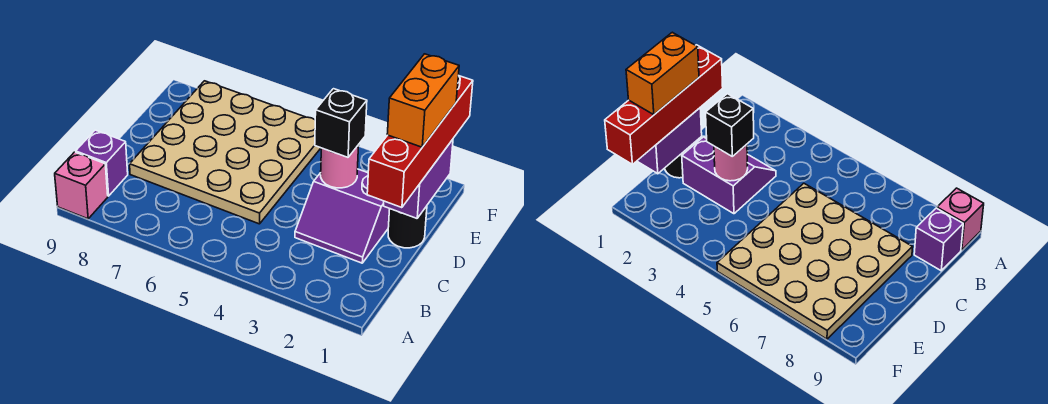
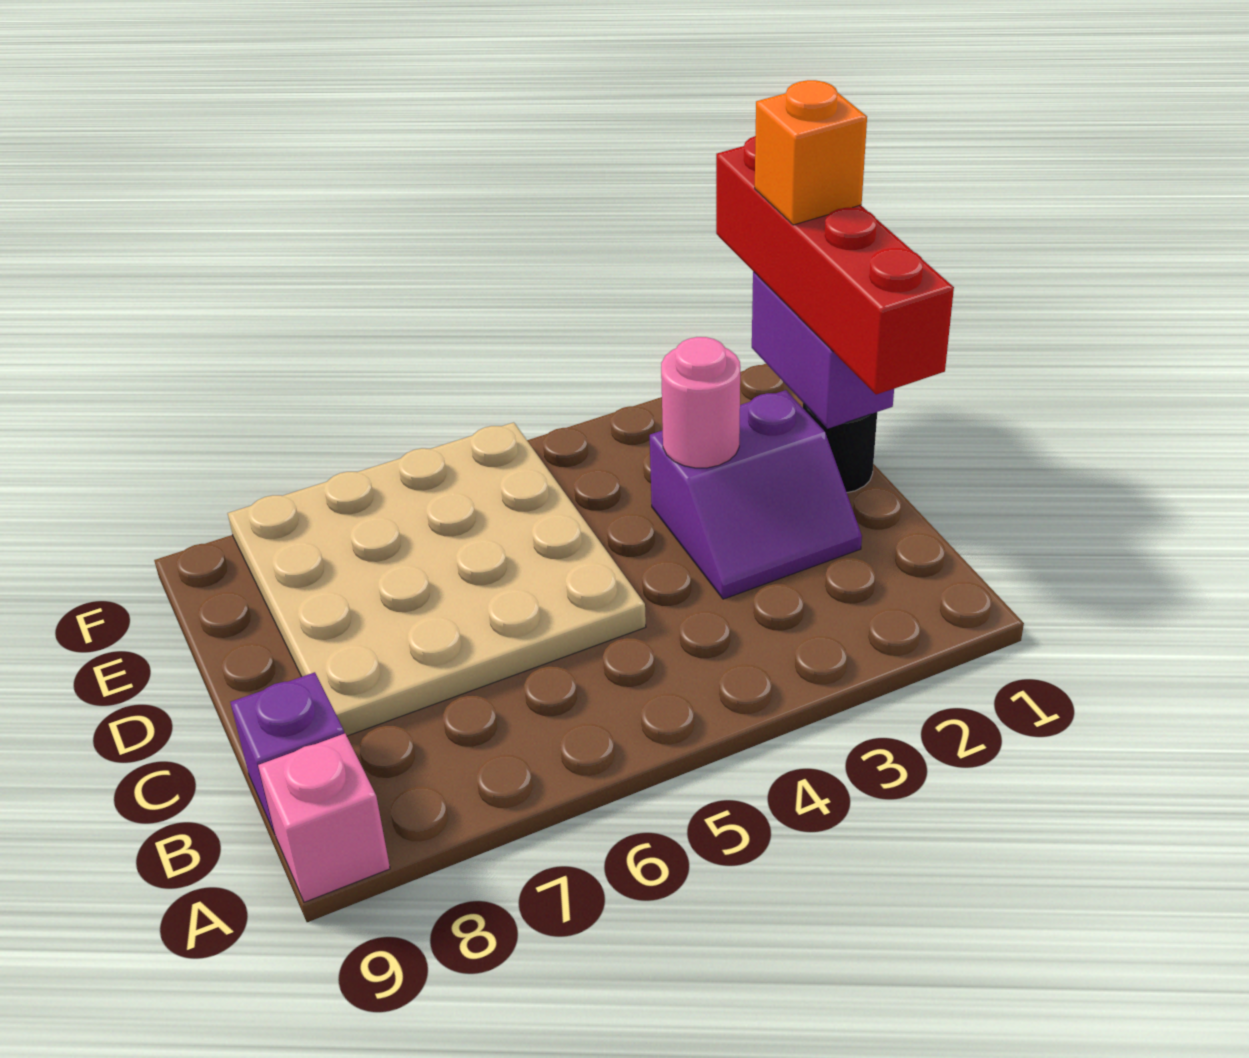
orange brick D1:E1 level 4 -> orange brick E1 level 4
black brick D3 level 3 -> none

